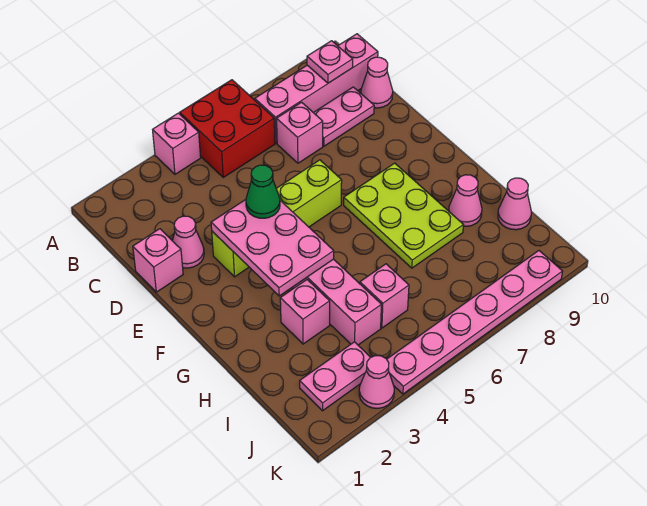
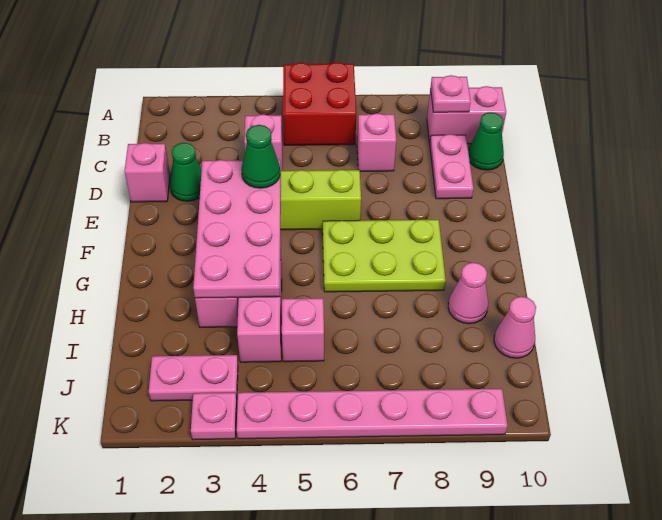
pink brick A4 level 1 -> pink brick C4 level 1
pink brick B7:B10 level 1 -> pink brick B9:B10 level 1
pink plate C8:C9 level 1 -> pink plate C9:D9 level 1
pink cone C10 level 1 -> green cone C10 level 1
pink cone D2 level 1 -> green cone D2 level 1
pink plate E3:G4 level 2 -> pink plate E3:H4 level 2
lime plate F7:H8 level 1 -> lime plate F6:G8 level 1
pink cone K3 level 1 -> pink plate K3 level 1

